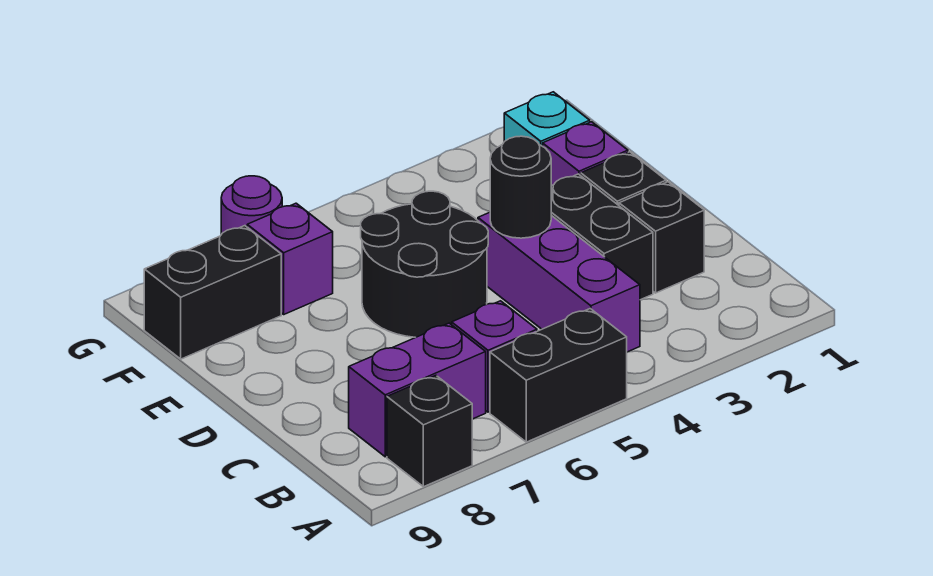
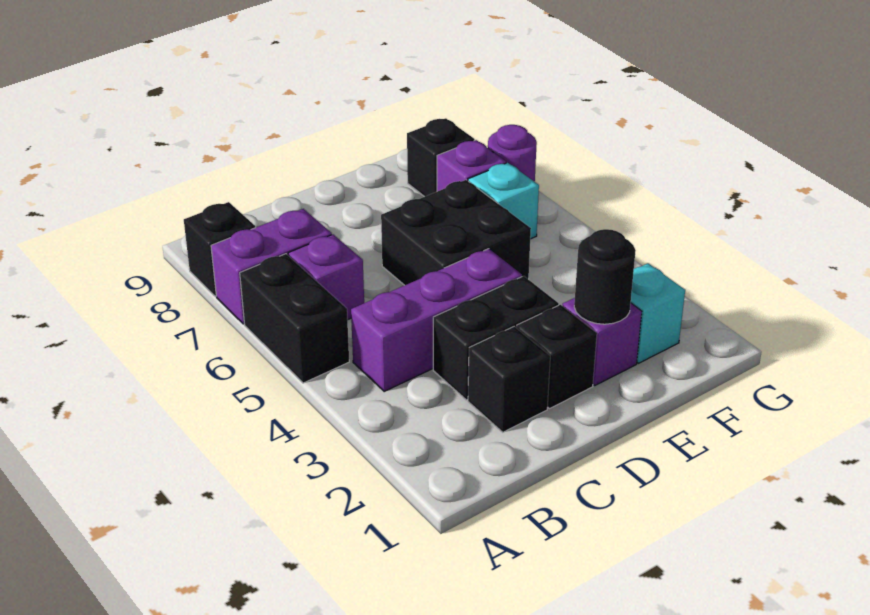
purple brick B7:B8 level 1 -> purple brick A7:B7 level 1
black round brick D4 level 2 -> black round brick E2 level 2
black round brick D5:E6 level 1 -> black brick D5:E6 level 1
none -> cyan brick F6 level 1
black brick F8:F9 level 1 -> black brick F8 level 1

